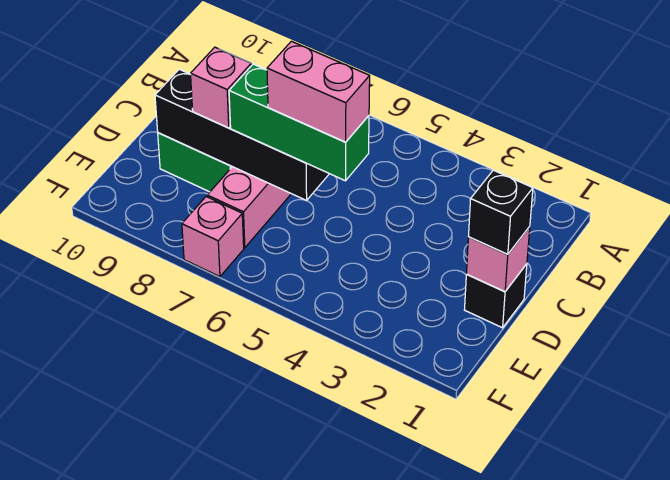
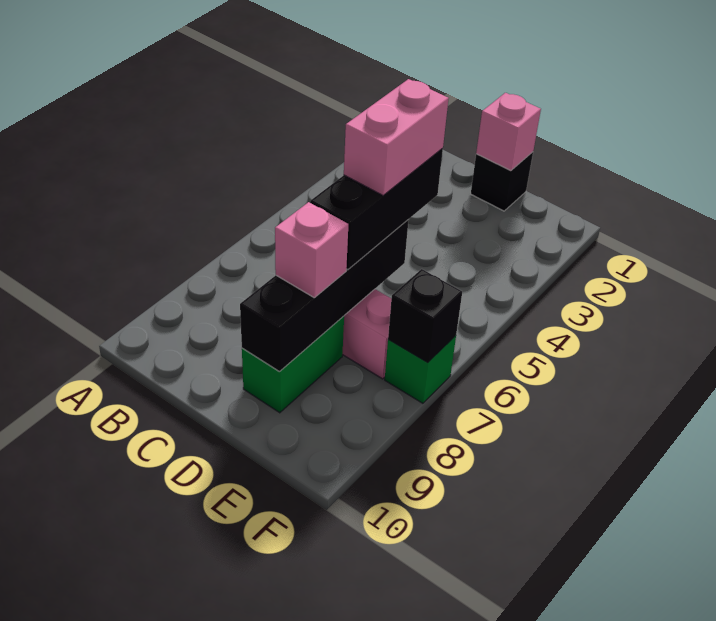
black brick D1 level 3 -> black brick F7 level 2
green brick D5:D7 level 3 -> black brick D5:D7 level 3
pink brick F7 level 1 -> green brick F7 level 1

